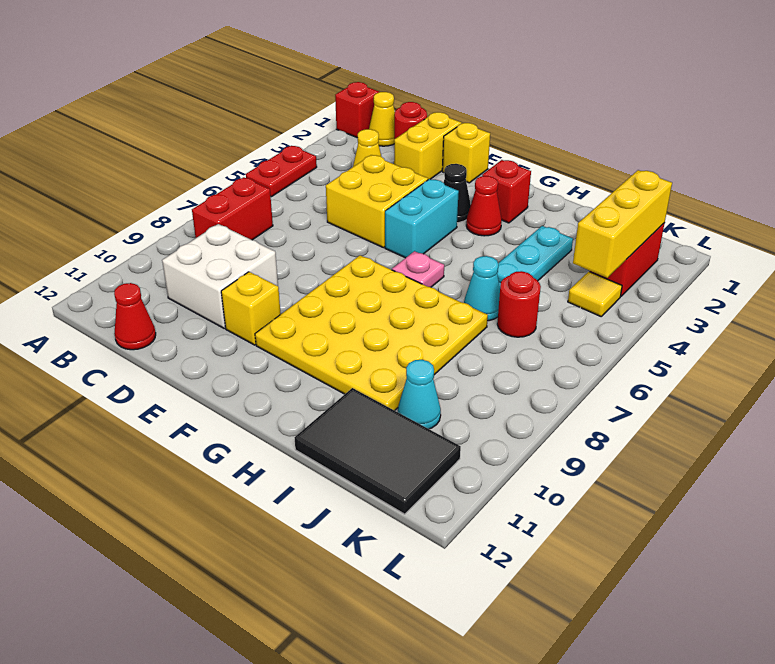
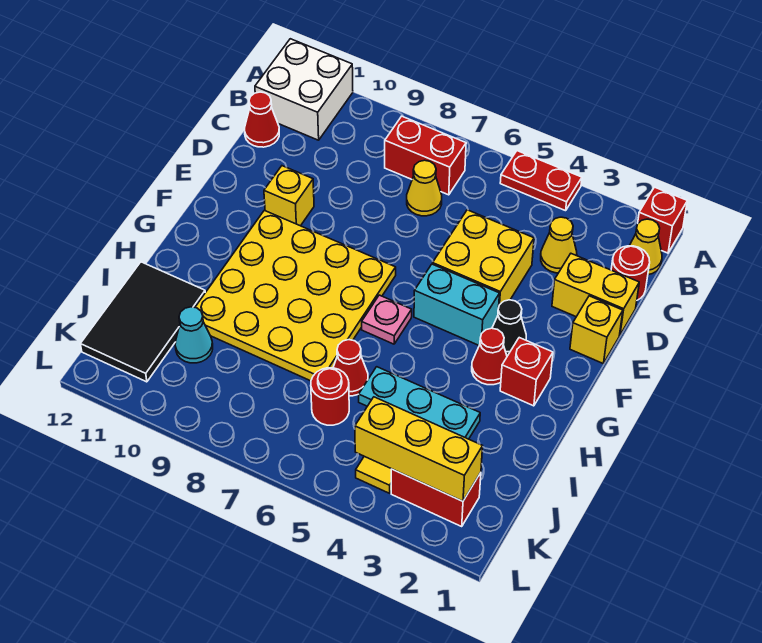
none -> yellow cone C7 level 1
white brick C9:D10 level 1 -> white brick A11:B12 level 1
cyan cone I6 level 1 -> red cone I6 level 1

